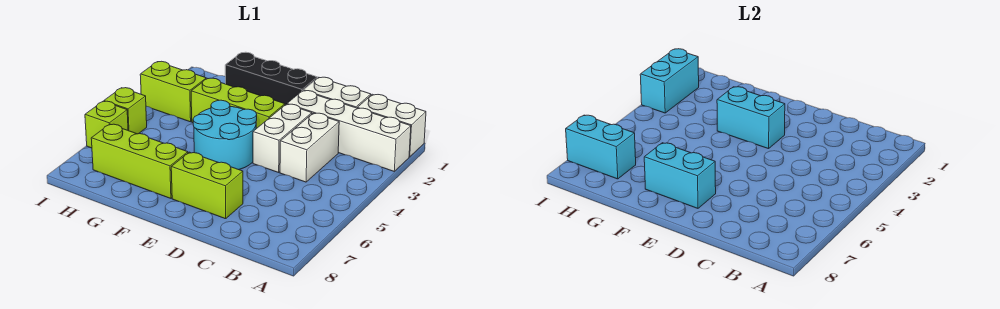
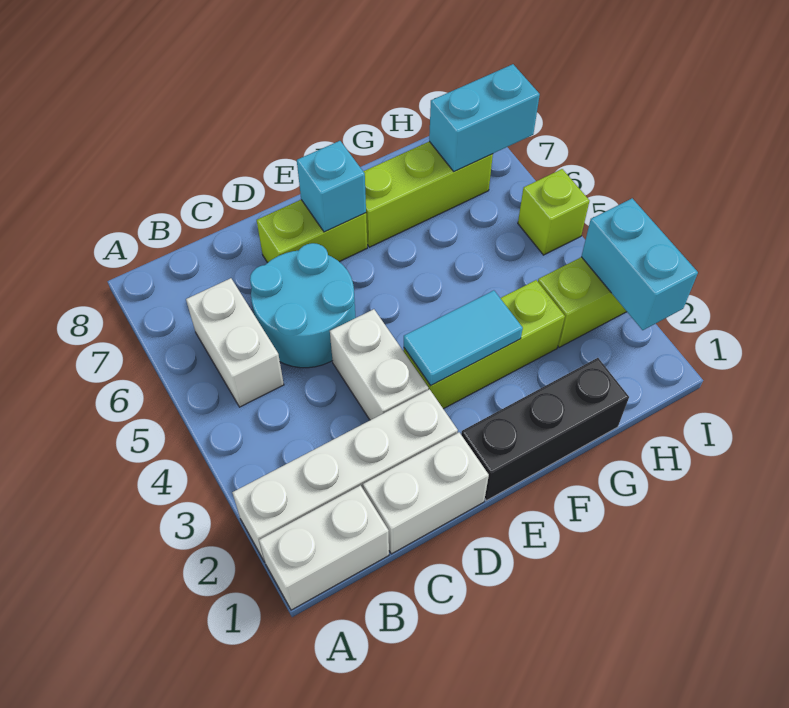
white brick C3:C4 level 1 -> white brick B5:B6 level 1
cyan brick E3:F3 level 2 -> cyan tile E3:F3 level 2
cyan round brick E4:F5 level 1 -> cyan round brick C5:D6 level 1
cyan brick E7:F7 level 2 -> cyan brick E7 level 2
lime brick I6 level 1 -> none

